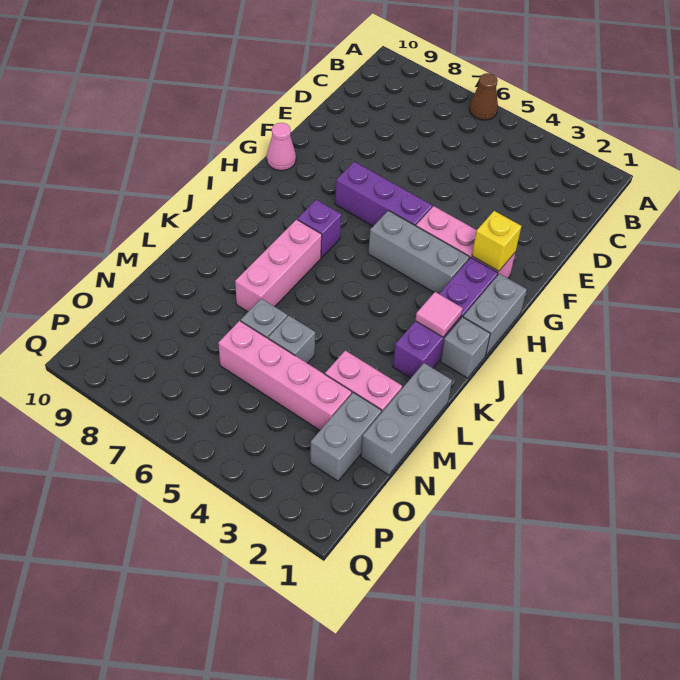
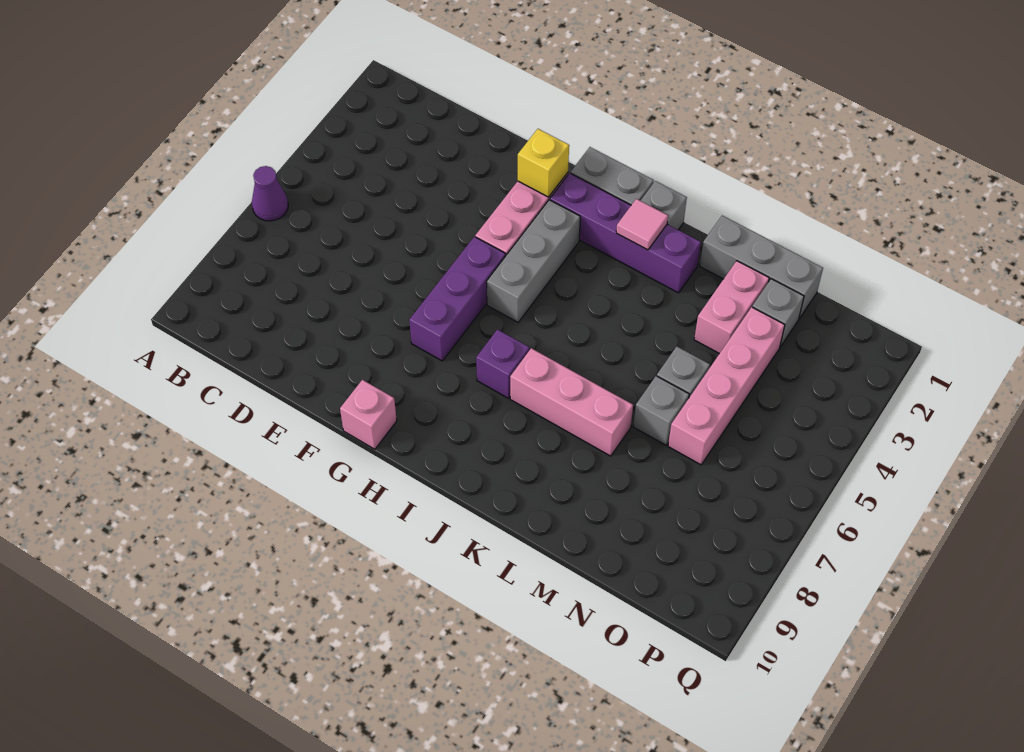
brown cone A6 level 1 -> purple cone A6 level 1
pink cone G10 level 1 -> pink brick G10 level 1
grey brick N2:O2 level 1 -> grey brick N2 level 1

